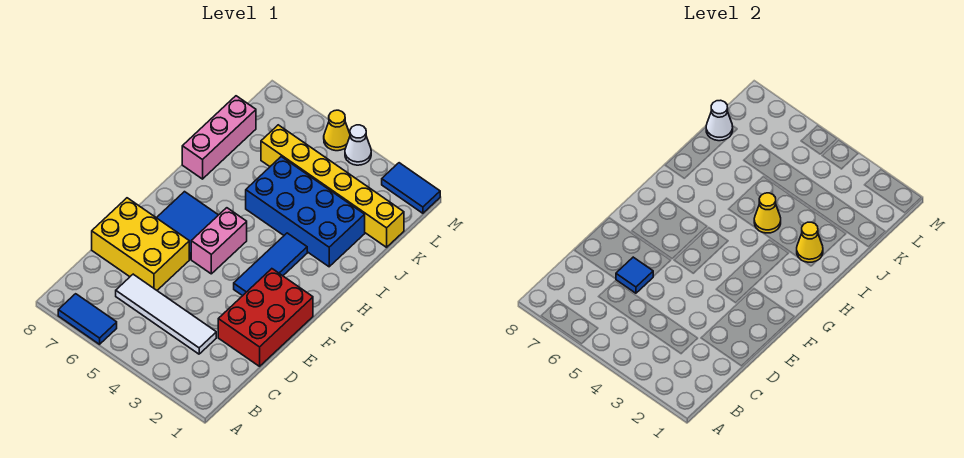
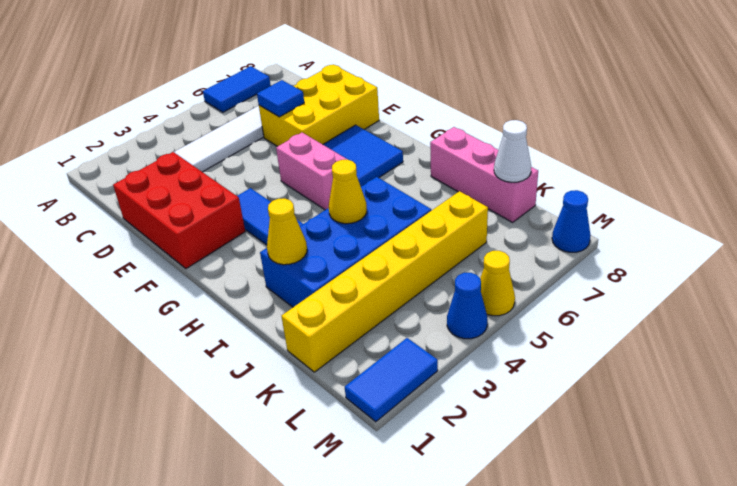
white cone M4 level 1 -> blue cone M4 level 1
none -> blue cone M8 level 1

